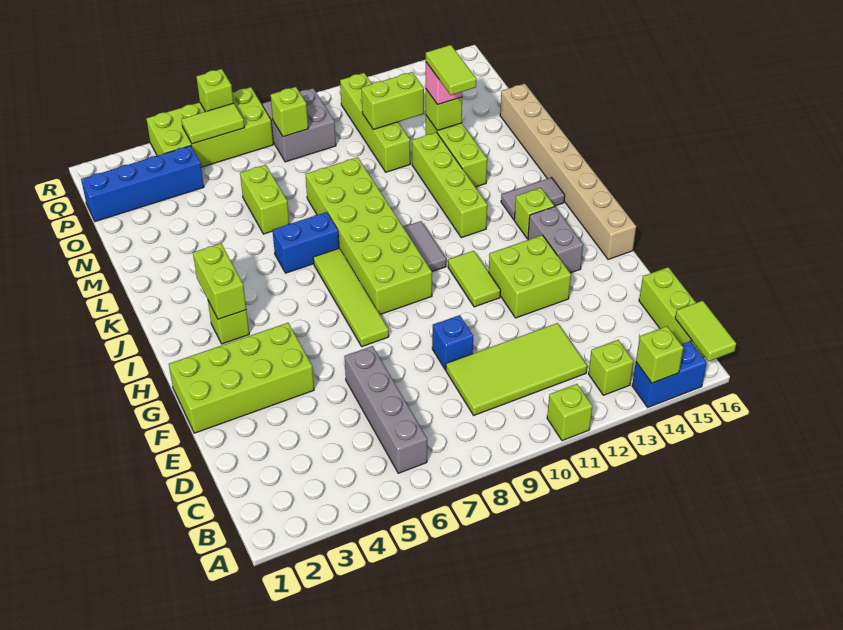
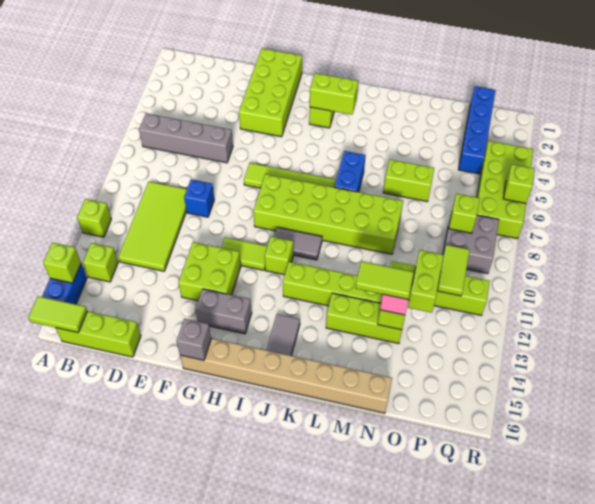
none -> grey brick G16 level 2
lime brick I14 level 1 -> lime brick I11 level 1
lime tile Q5:Q6 level 2 -> lime tile P10:P11 level 2

